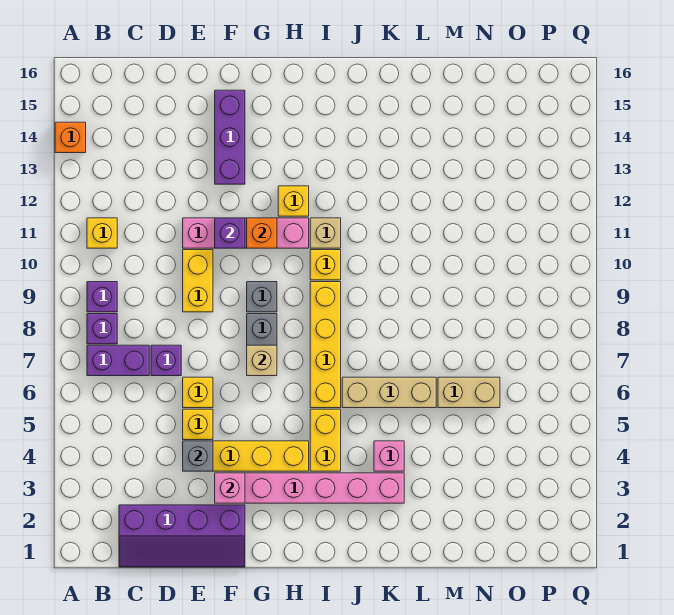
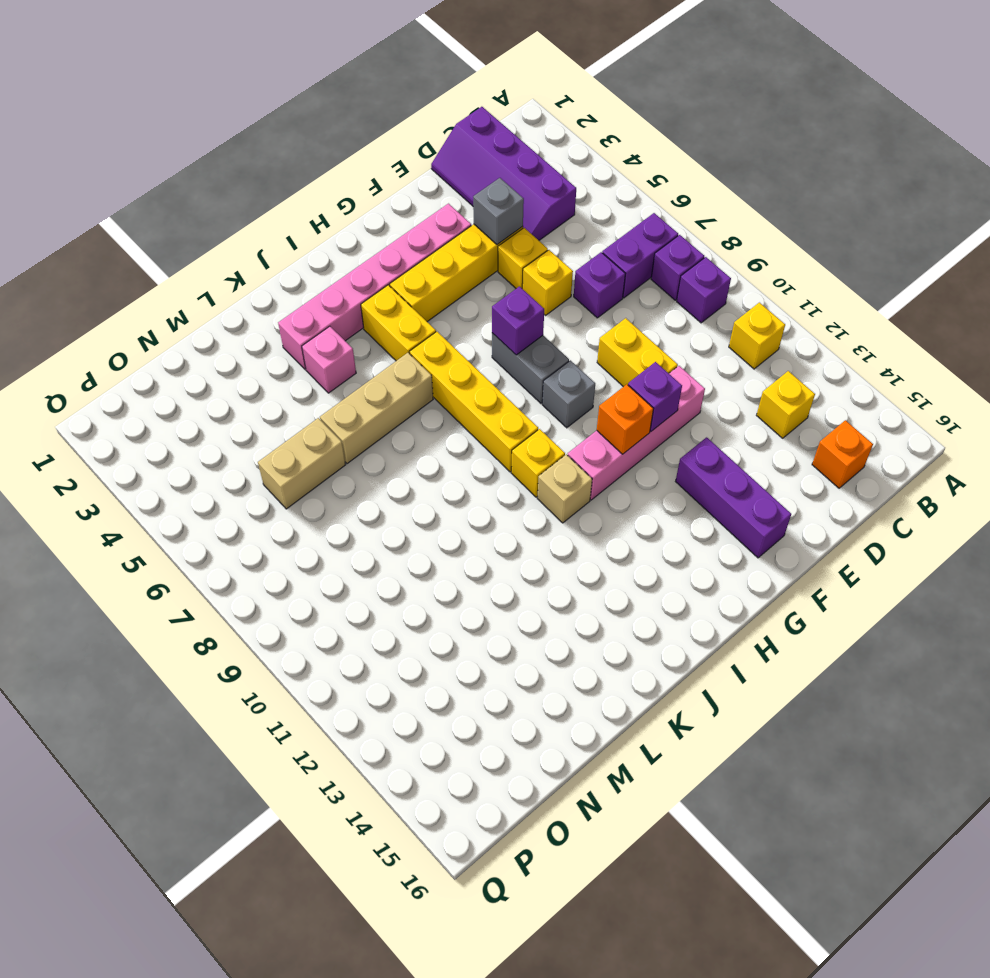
orange brick A14 level 1 -> orange brick C15 level 1
purple slope C1:F2 level 1 top 2 -> purple slope C1:D4 level 1 top C
pink brick F3 level 2 -> none
tan brick G7 level 2 -> purple brick G7 level 2
yellow brick H12 level 1 -> yellow brick C13 level 1

